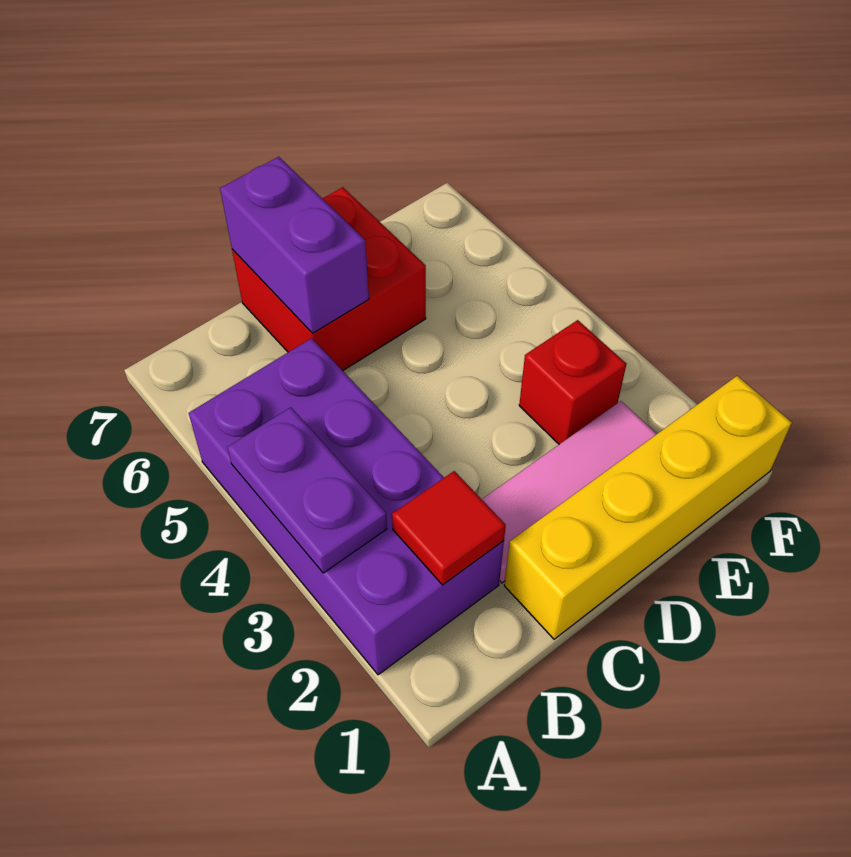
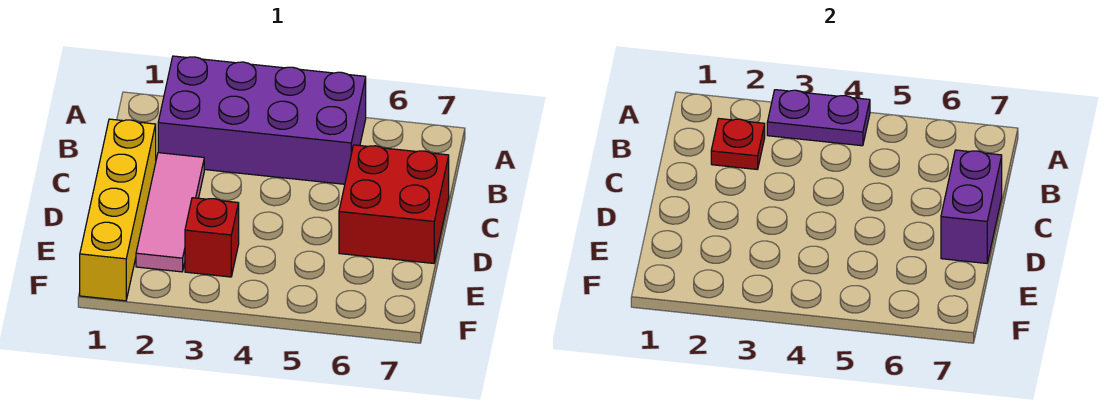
red tile B2 level 2 -> red plate B2 level 2
purple brick C6:C7 level 2 -> purple brick C7:D7 level 2

